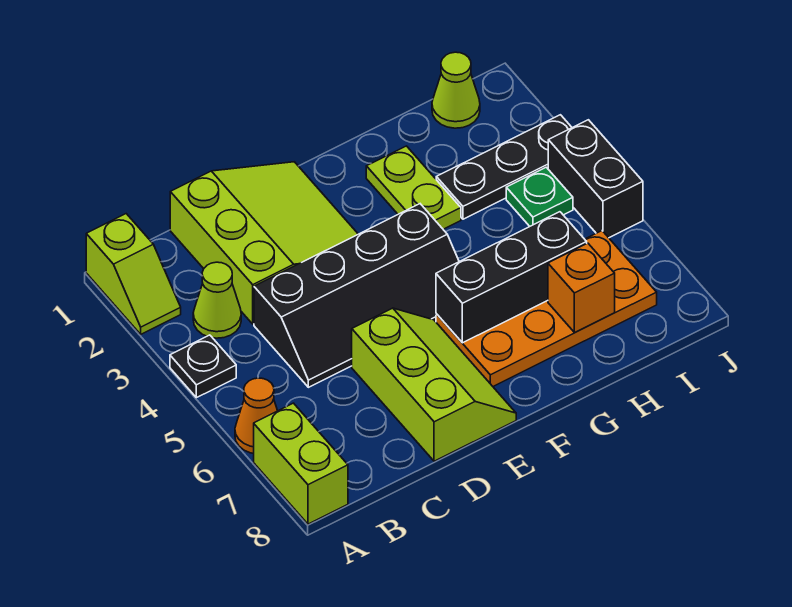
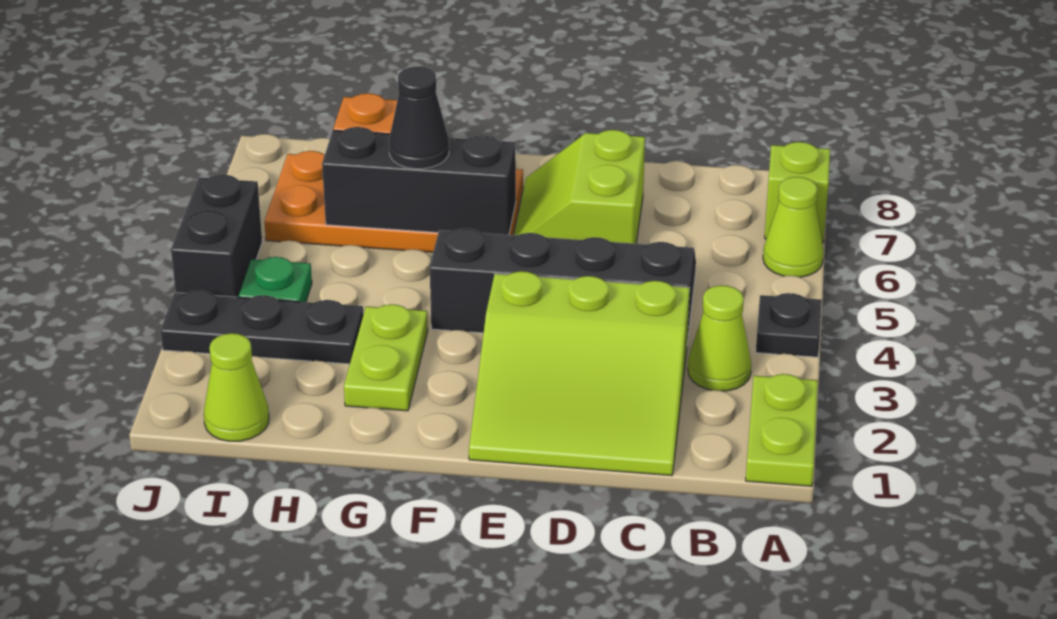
lime slope A1:A2 level 1 top 1 -> lime plate A1:A2 level 1
orange cone A6 level 1 -> lime cone A6 level 1
lime brick A7:A8 level 1 -> lime brick A7 level 1
lime slope C1:E3 level 1 top C -> lime slope C1:E3 level 1 top 3
lime slope D6:E8 level 1 top D -> lime slope D6:E7 level 1 top D
none -> black cone G6 level 3

